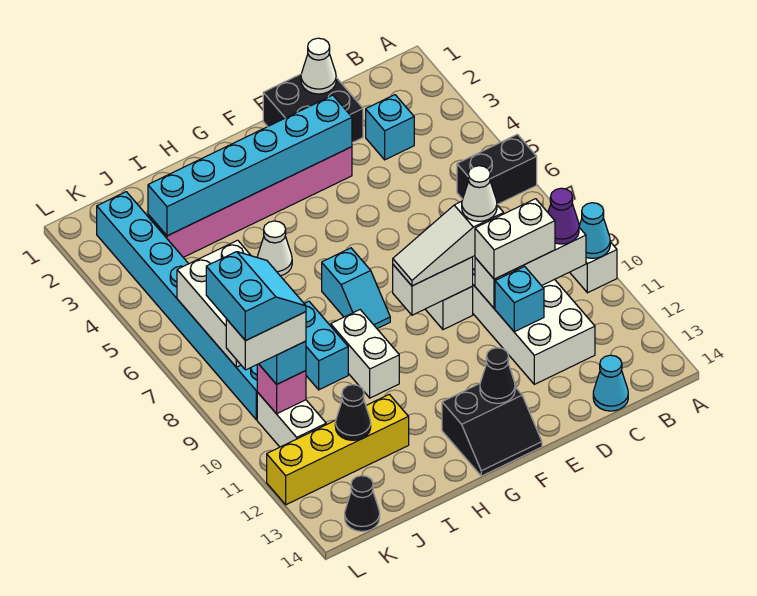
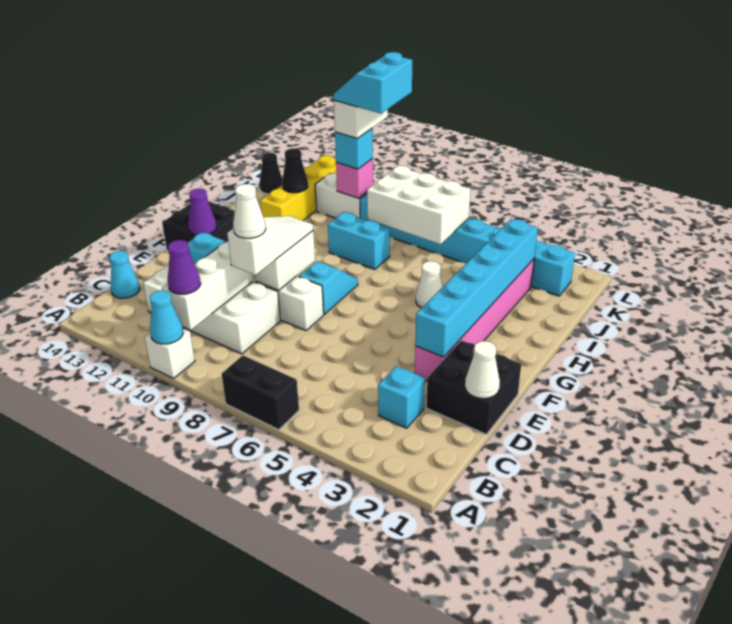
black brick A6:B6 level 1 -> black brick A6:A7 level 1
white brick C10:D10 level 3 -> none
black slope F13:G14 level 1 top 13 -> black brick F13:G14 level 1
black cone F13 level 2 -> purple cone F13 level 2
cyan slope G7:G8 level 1 top 7 -> cyan slope F8:G8 level 1 top F
white brick H9:H10 level 1 -> none
cyan slope K9:L10 level 5 top L -> cyan slope K9:L10 level 5 top 9

